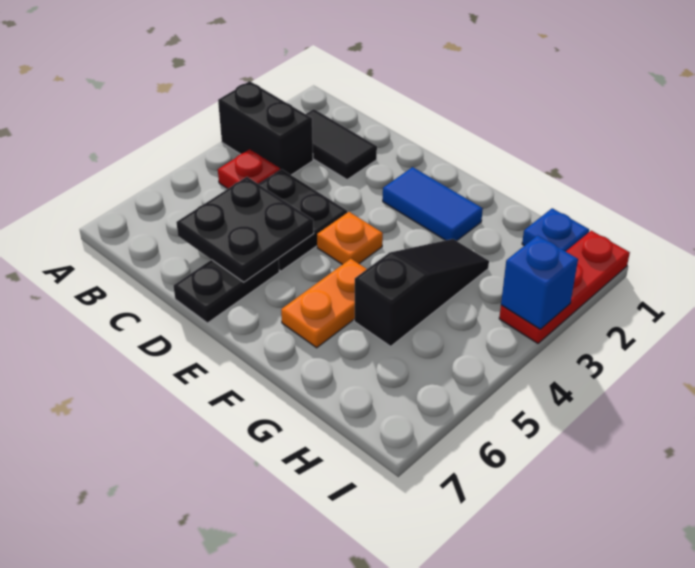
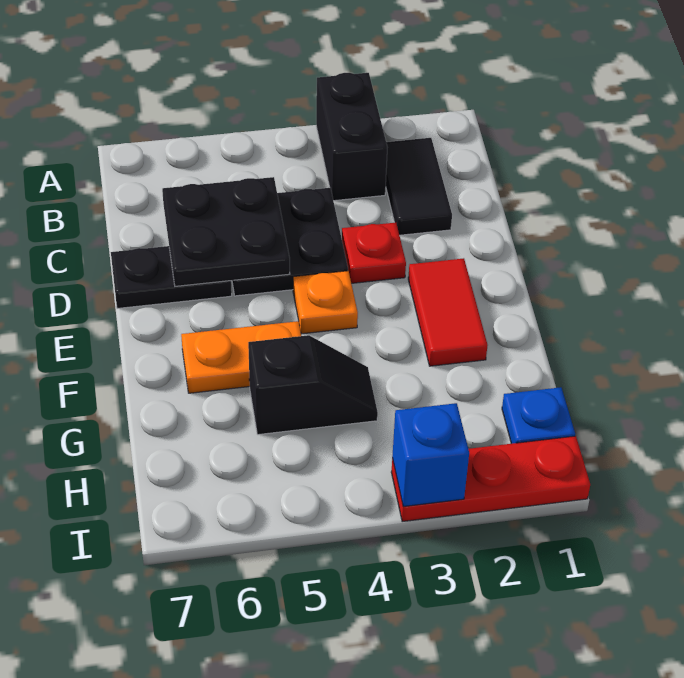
red plate B4 level 1 -> red plate D3 level 1
blue tile E2:F2 level 1 -> red tile E2:F2 level 1
black slope G3:G5 level 1 top 5 -> black slope G4:G5 level 1 top 5

